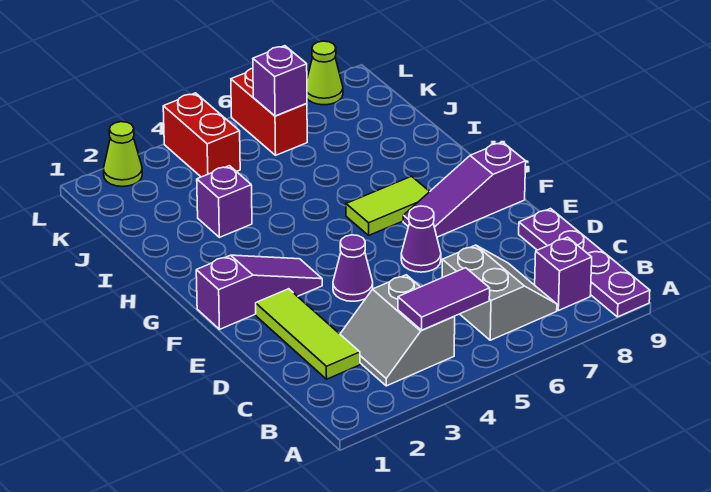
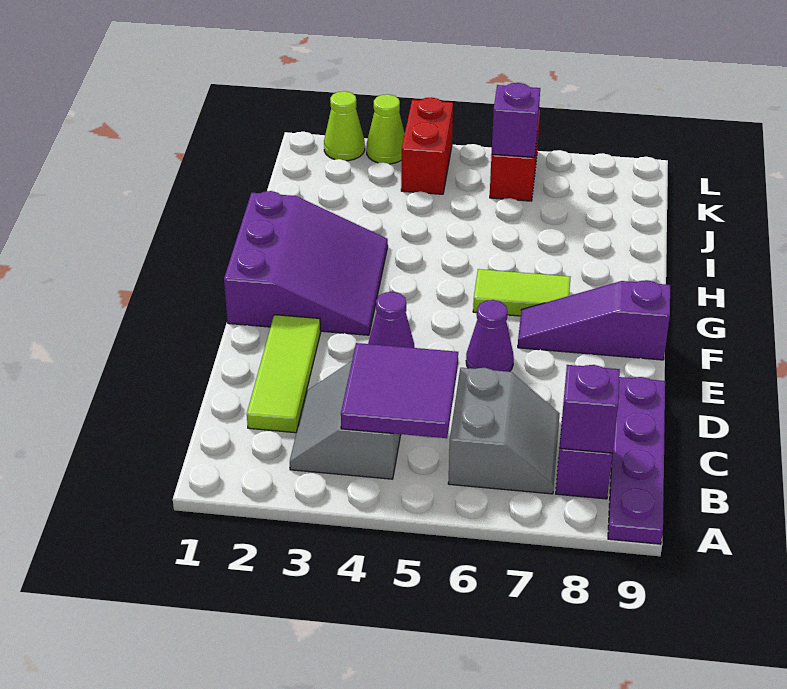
purple tile B4:B5 level 2 -> purple tile B4:C5 level 2
purple slope F1:F3 level 1 top 1 -> purple slope F1:H3 level 1 top 1
purple brick I3 level 1 -> purple brick B8 level 2
lime cone L8 level 1 -> lime cone L3 level 1

